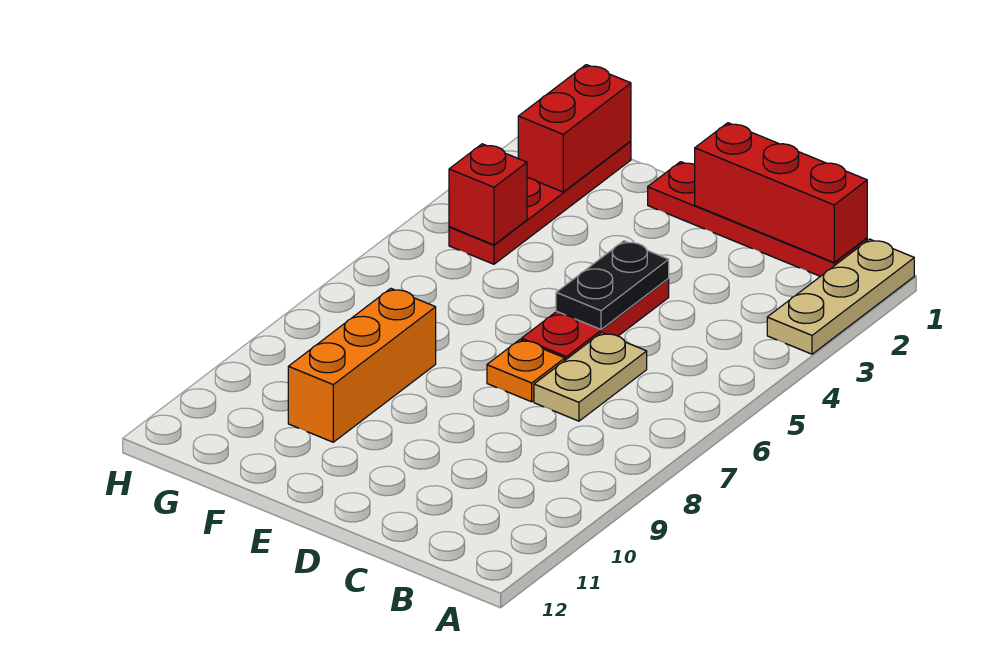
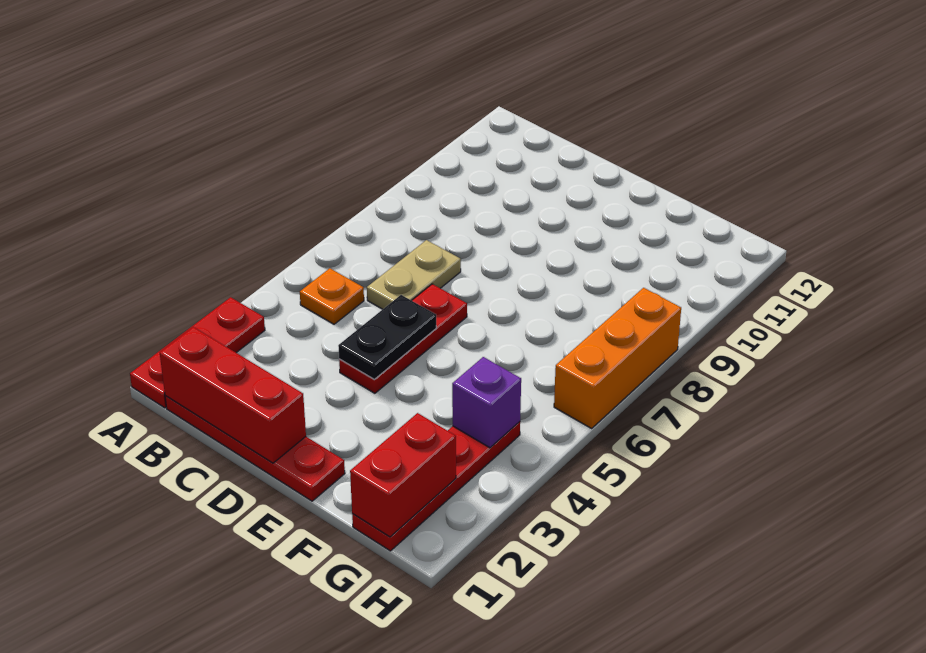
tan plate A1:A3 level 1 -> red plate A1:A3 level 1
orange plate D7 level 1 -> orange plate B5 level 1
orange brick F8:F10 level 1 -> orange brick H6:H8 level 1
red brick G4 level 2 -> purple brick G4 level 2

